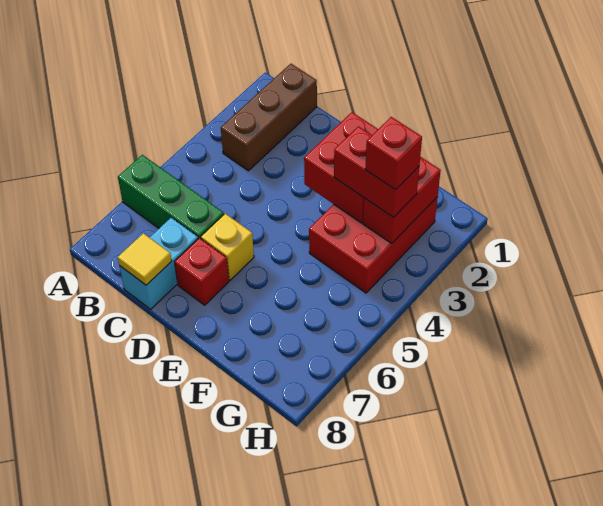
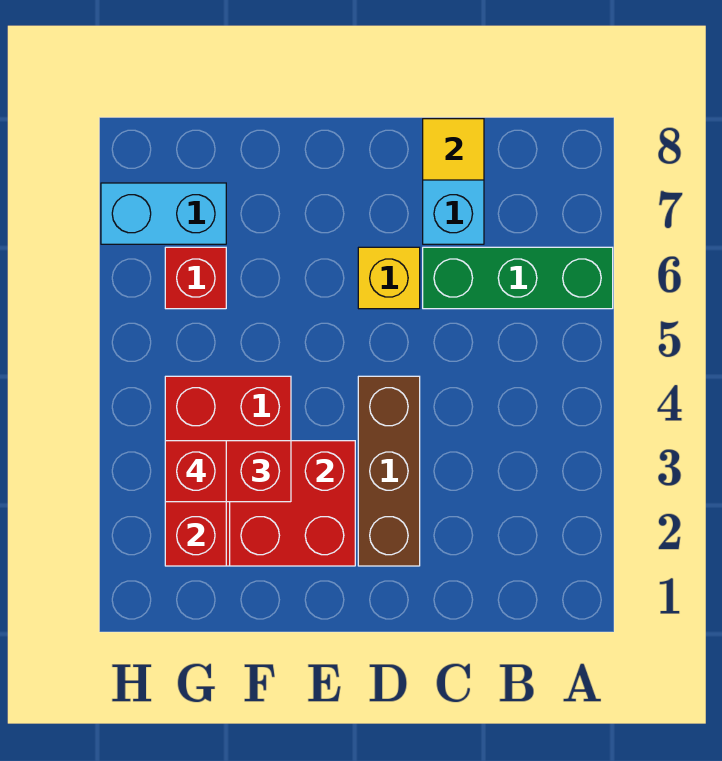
brown brick B1:B3 level 1 -> brown brick D2:D4 level 1
red brick D7 level 1 -> red brick G6 level 1
none -> cyan brick G7:H7 level 1

